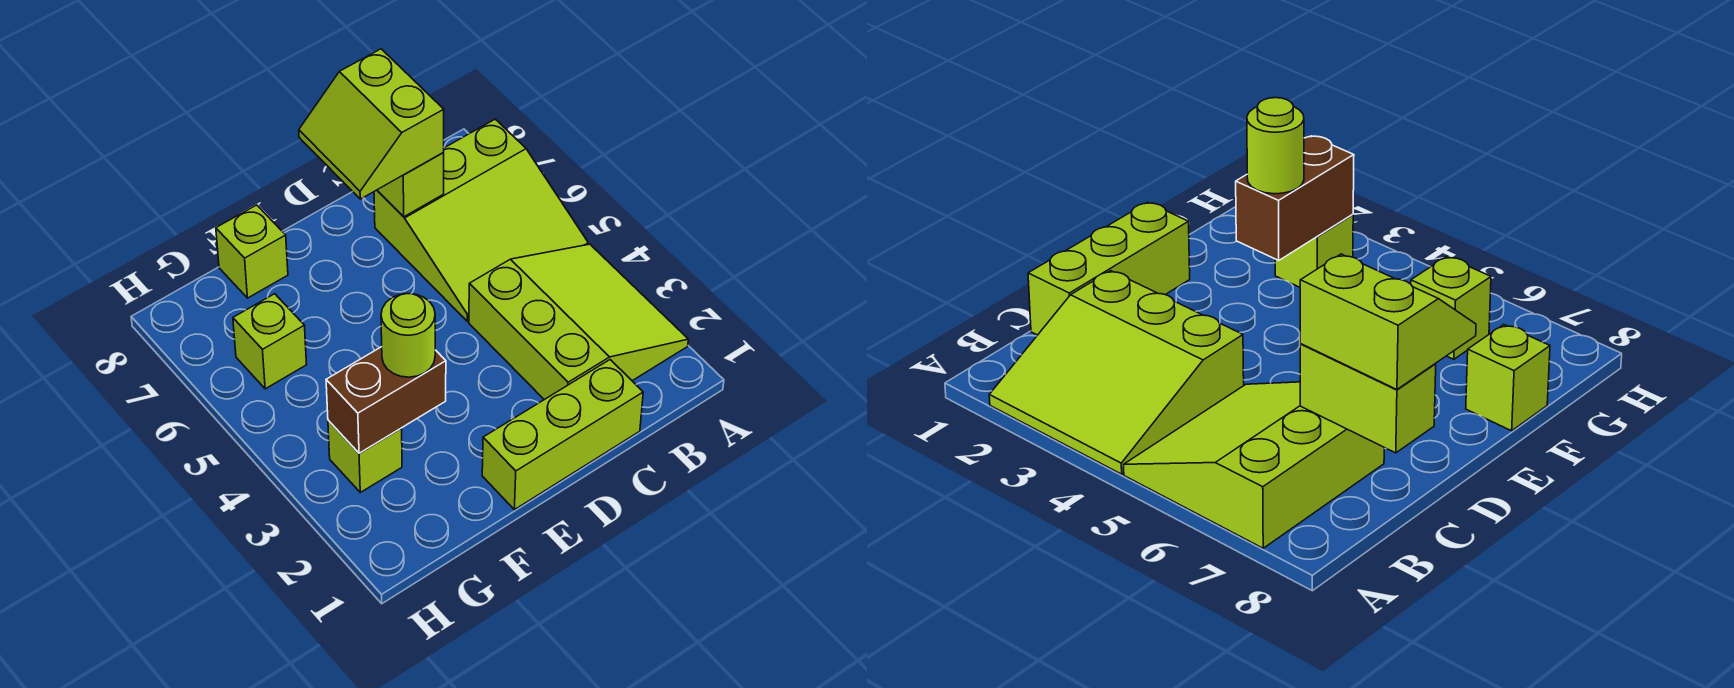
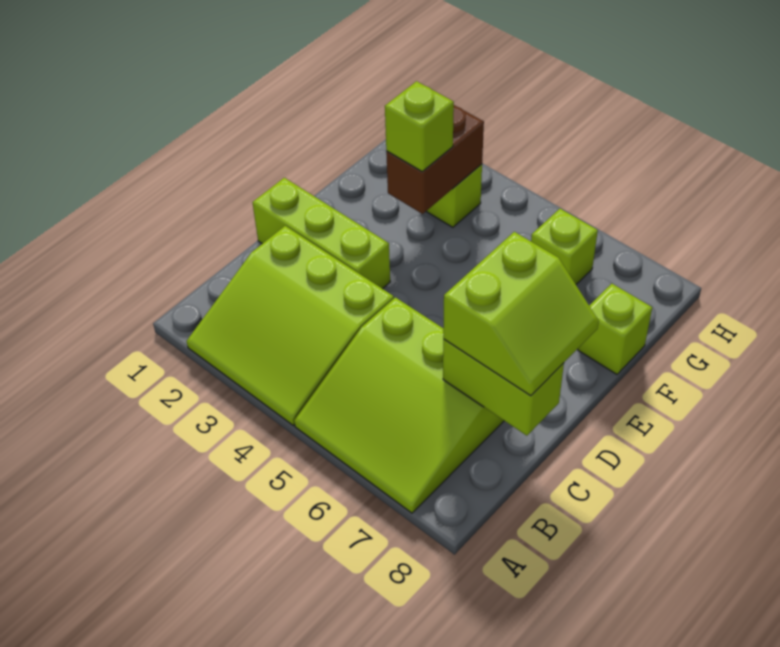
lime slope A5:C7 level 1 top 7 -> lime slope A5:C7 level 1 top C
lime brick C1:E1 level 1 -> lime brick D1:D3 level 1
lime slope C7:D8 level 3 top C -> lime slope C7:D8 level 3 top 7
lime round brick F3 level 3 -> lime brick F3 level 3

